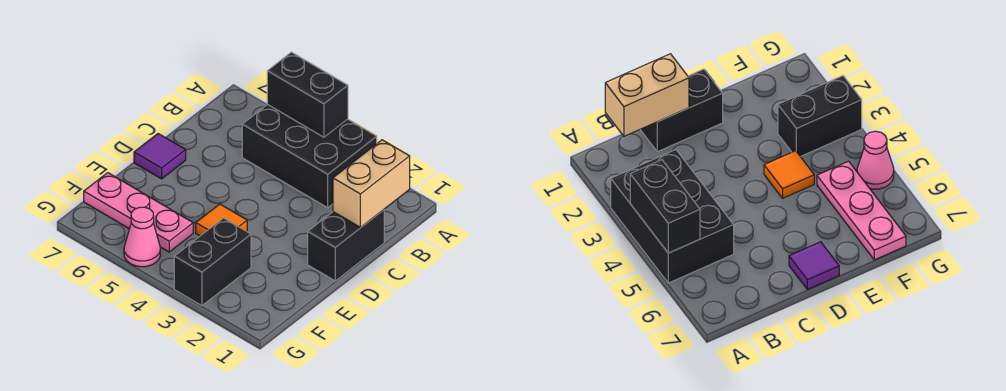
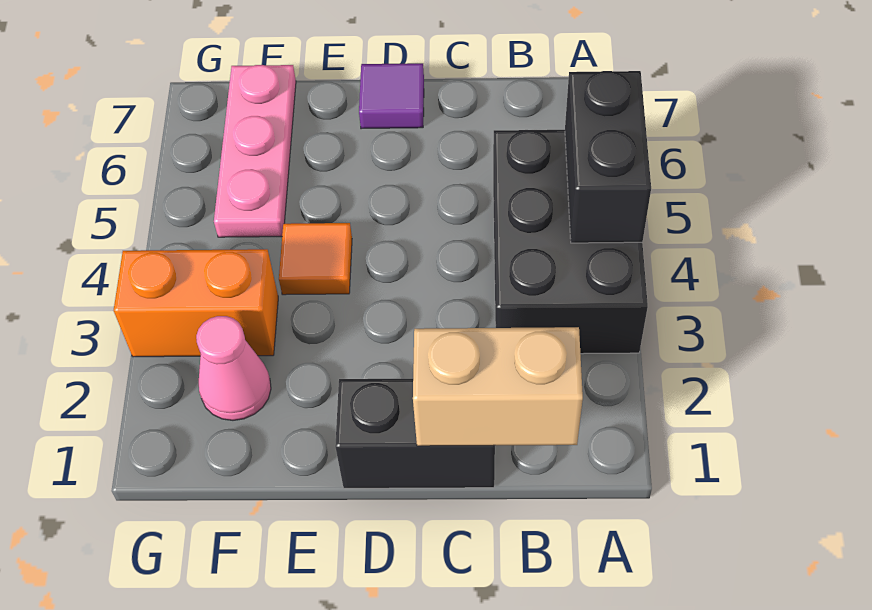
black brick F3:G3 level 1 -> orange brick F3:G3 level 1
pink cone G5 level 1 -> pink cone F2 level 1

